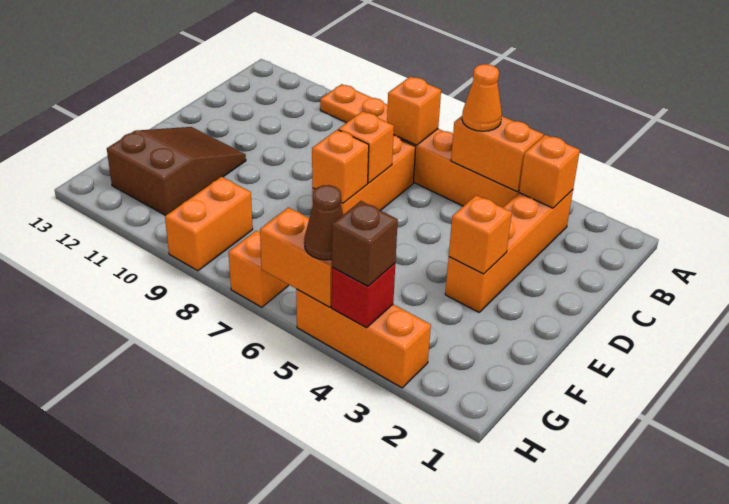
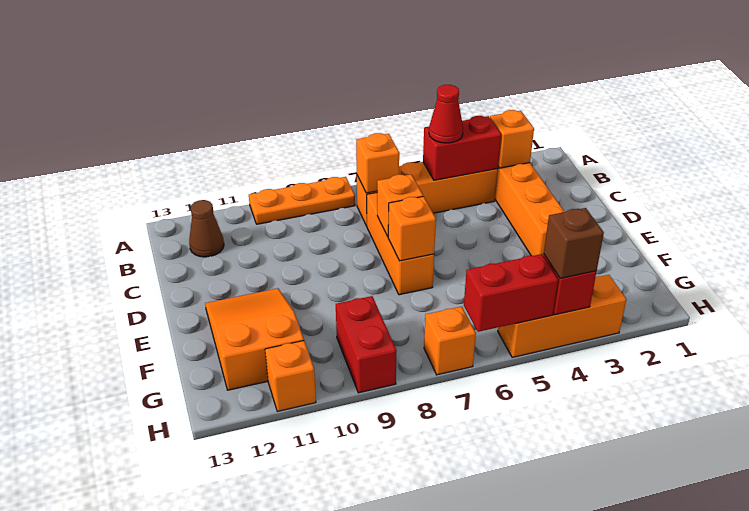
orange brick B4:B5 level 2 -> red brick B4:B5 level 2
orange cone B5 level 3 -> red cone B5 level 3
orange brick E3 level 2 -> orange brick H11 level 1
brown slope E11:G12 level 1 top G -> orange slope E11:G12 level 1 top G
orange brick G9:H9 level 1 -> red brick G9:H9 level 1
orange brick H5:H6 level 2 -> red brick H5:H6 level 2
brown cone H5 level 3 -> brown cone B12 level 1

